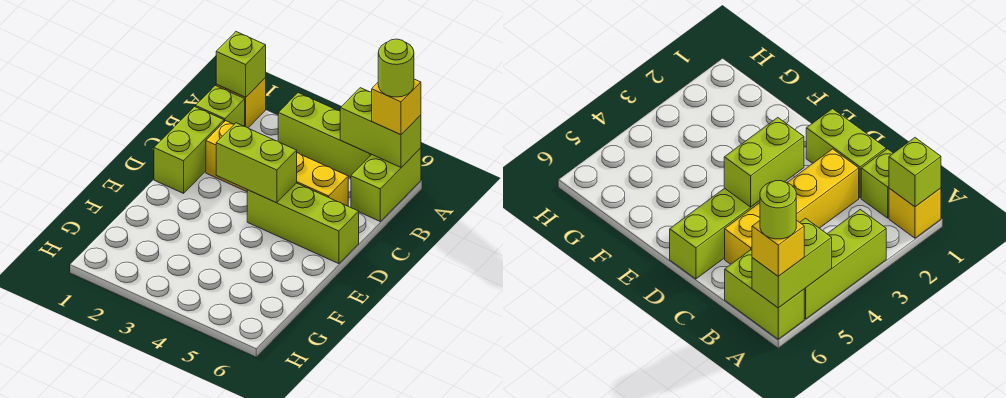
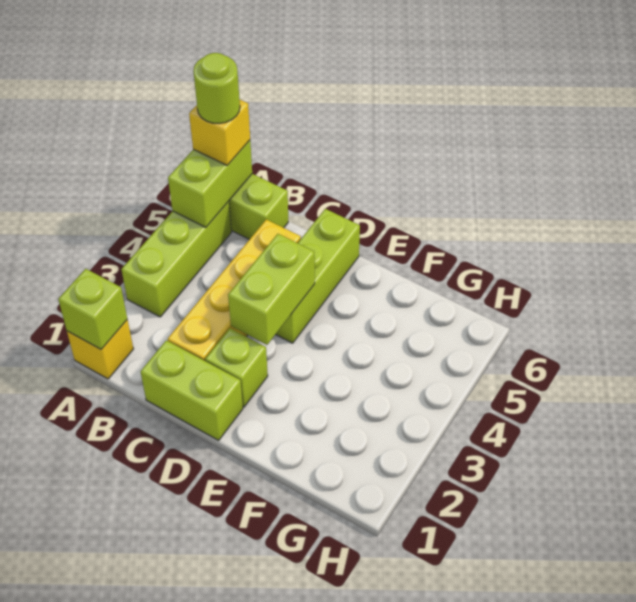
lime brick B1 level 1 -> lime brick D2 level 1

